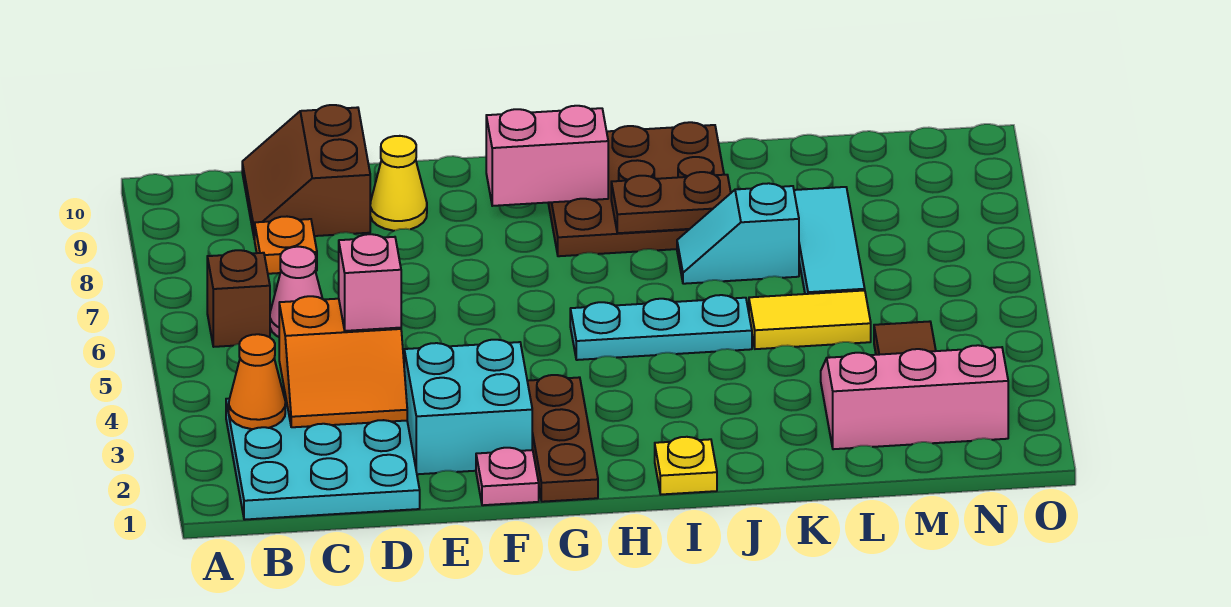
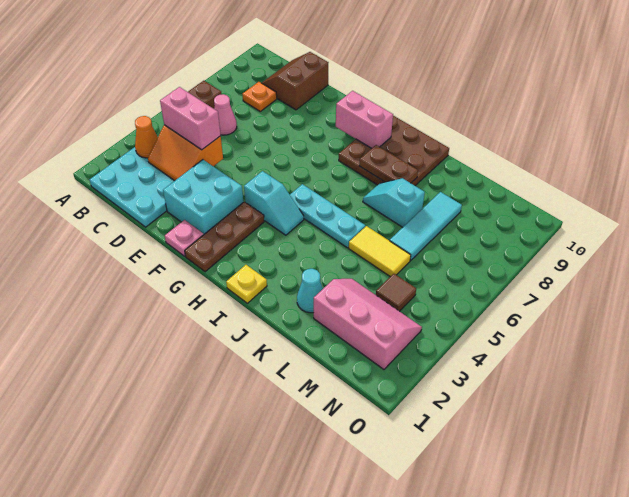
pink brick D4 level 3 -> pink brick C4:D4 level 3
yellow cone E9 level 1 -> none
none -> cyan slope G4:H4 level 1 top G
none -> cyan cone K2 level 1

